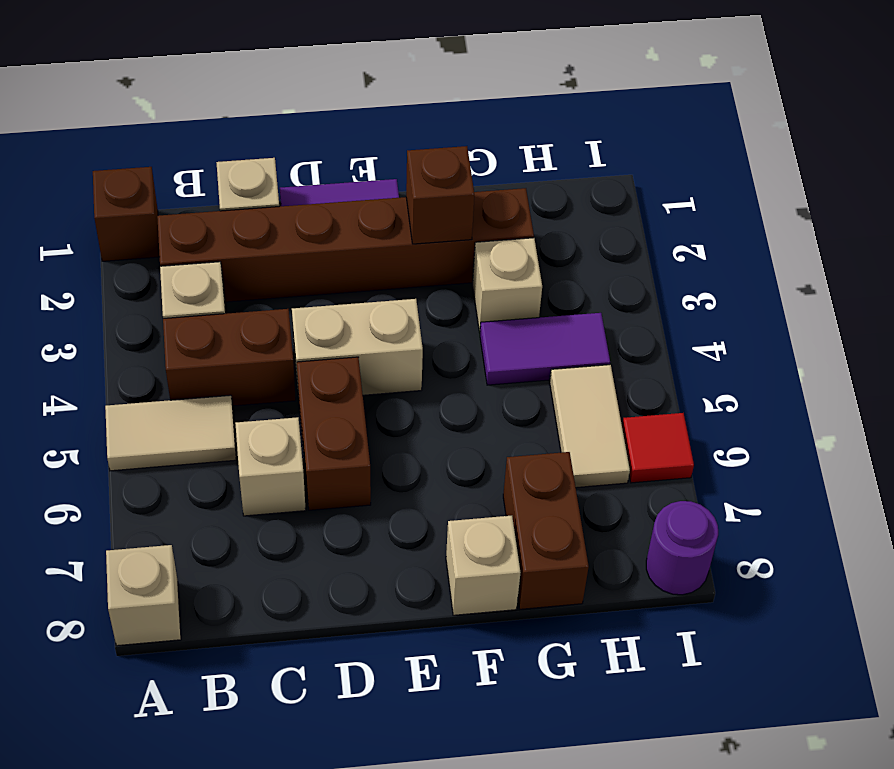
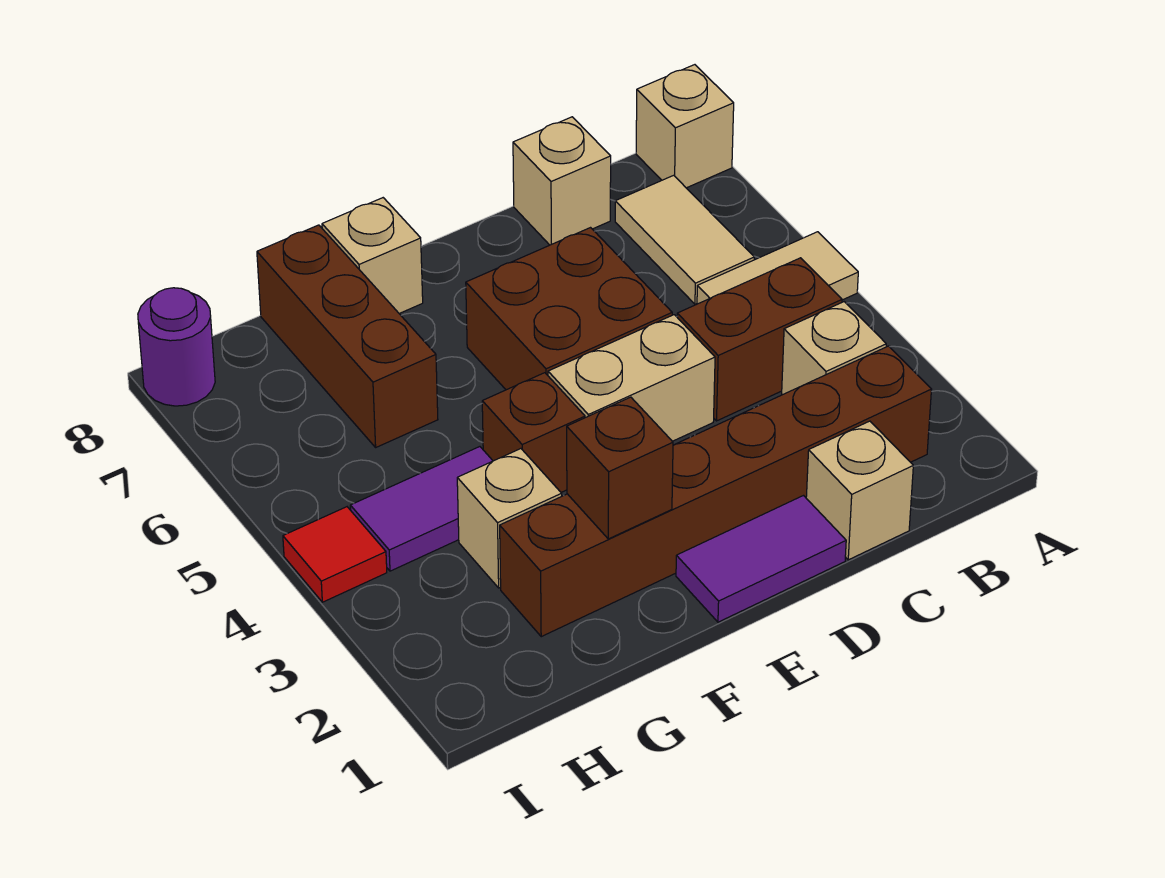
brown brick A1 level 1 -> brown brick F4 level 1
tan brick C6 level 1 -> tan brick C8 level 1
brown brick D5:D6 level 1 -> brown brick D5:E6 level 1
brown brick G7:G8 level 1 -> brown brick G6:G8 level 1
tan tile H5:H6 level 1 -> tan tile B6:B7 level 1
red tile I6 level 1 -> red tile I4 level 1

